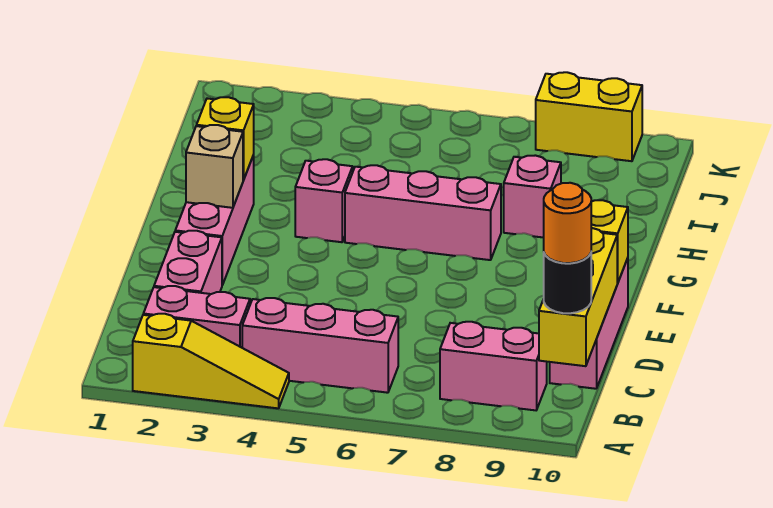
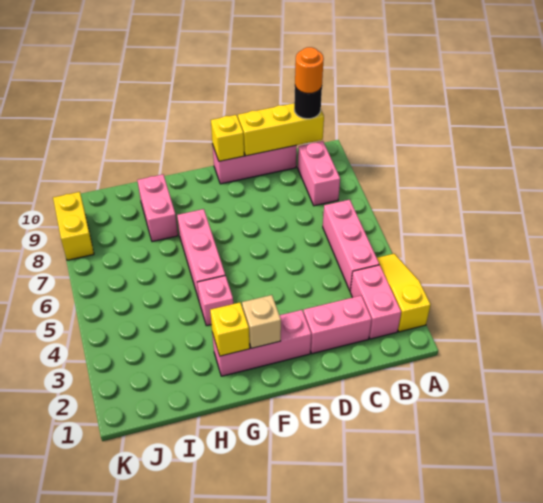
pink brick H8 level 1 -> pink brick H8:H9 level 1

